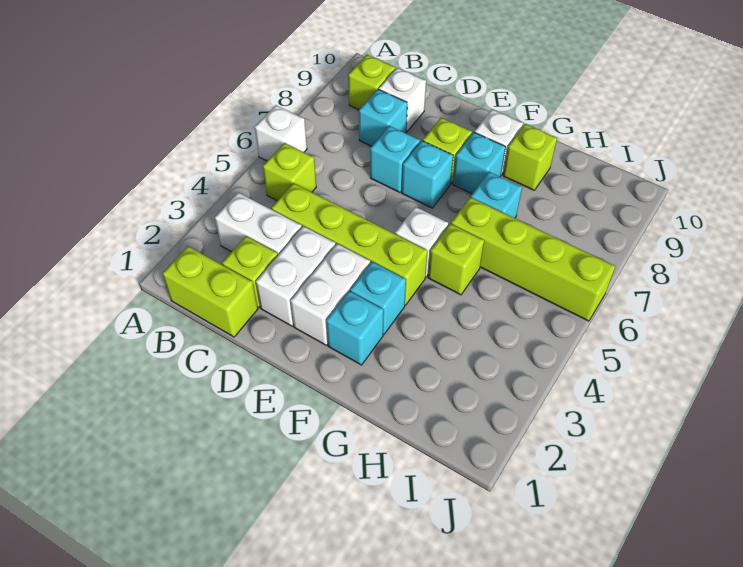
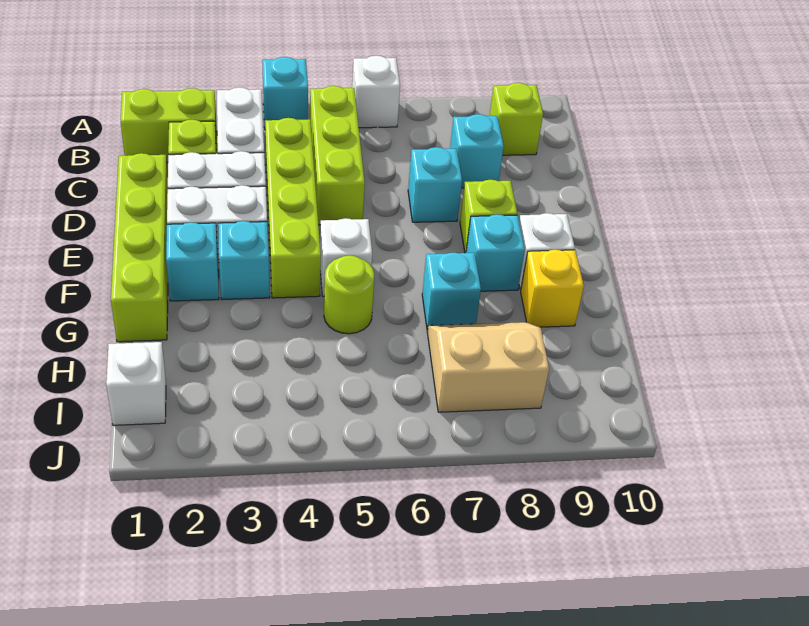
lime brick B1:C1 level 1 -> lime brick B1:B2 level 1
lime brick B5 level 1 -> lime brick B5:D5 level 1
white brick C9 level 1 -> white brick I1 level 1
cyan brick E7 level 1 -> cyan brick A4 level 1
lime brick G5 level 1 -> lime round brick G5 level 1
lime brick G6:J6 level 1 -> lime brick D1:G1 level 1
lime brick G9 level 1 -> yellow brick G9 level 1
none -> tan slope H7:I8 level 1 top I

